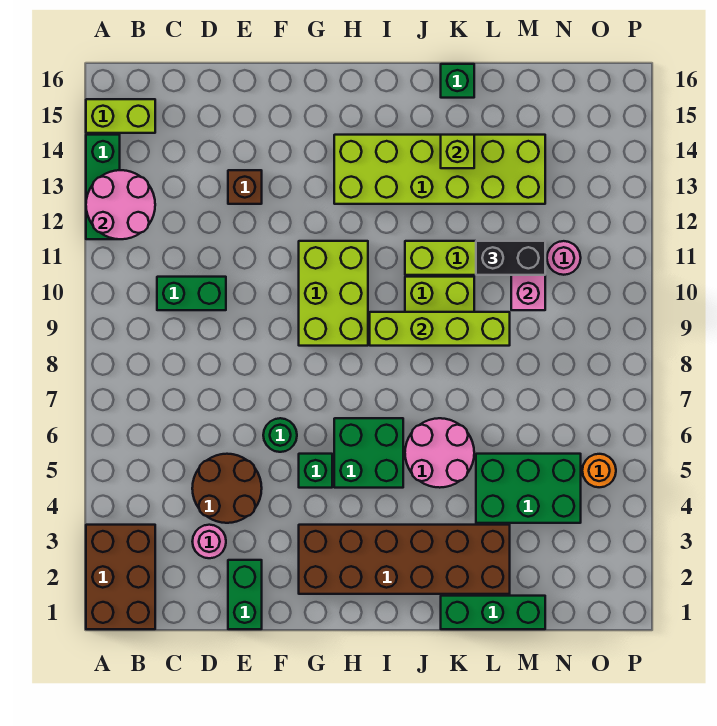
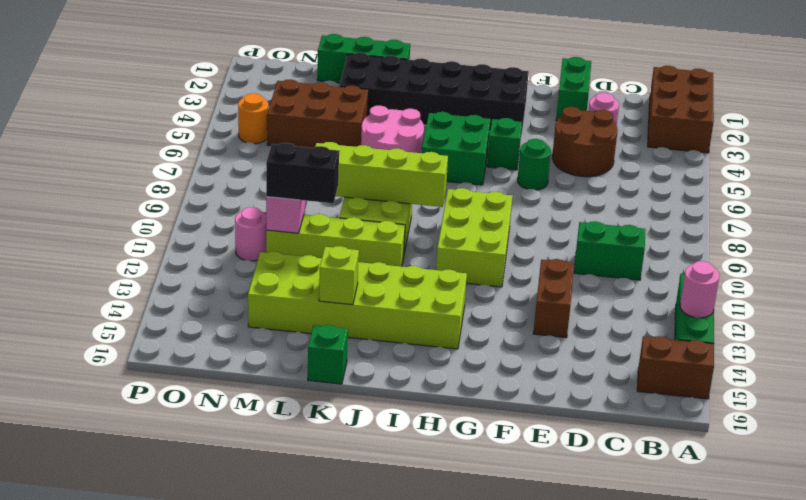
pink round brick A12:B13 level 2 -> pink round brick A13 level 2
lime brick A15:B15 level 1 -> brown brick A15:B15 level 1
brown brick E13 level 1 -> brown brick E12:E13 level 1
brown brick G2:L3 level 1 -> black brick G2:L3 level 1
green brick L4:N5 level 1 -> brown brick L4:N5 level 1

